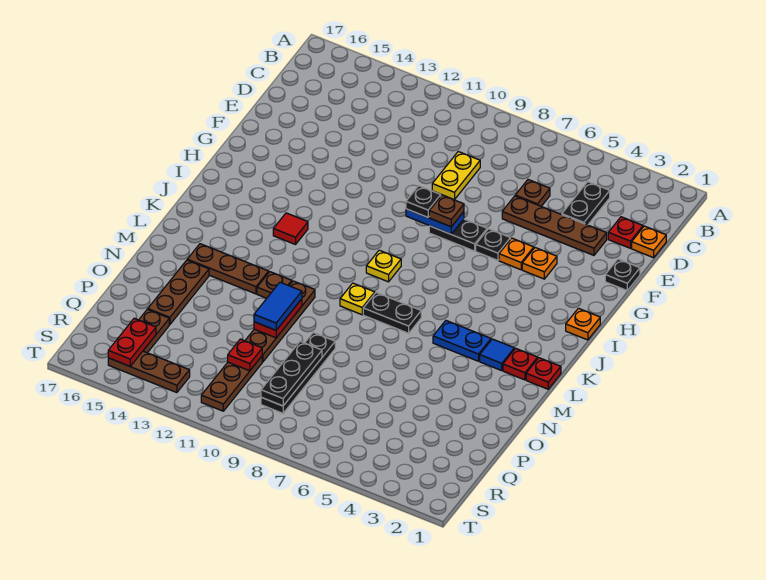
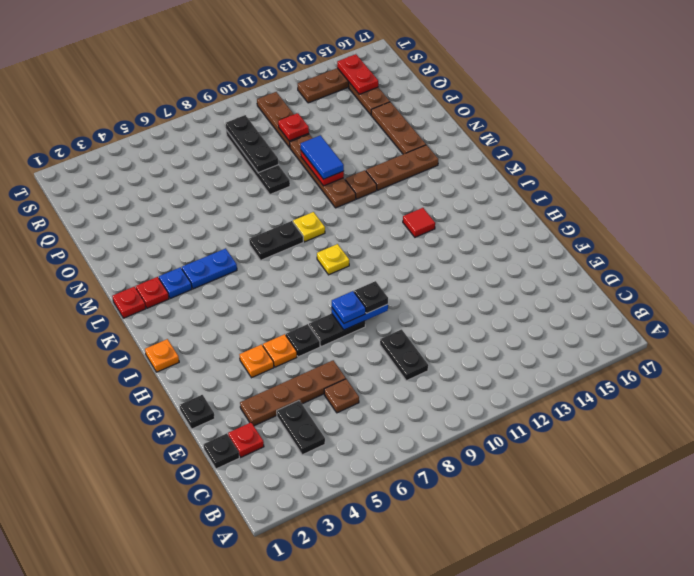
orange plate D1 level 1 -> black plate D1 level 1
yellow plate D9:E9 level 1 -> black plate D9:E9 level 1
brown plate G8 level 3 -> blue plate G8 level 3
blue tile L3 level 1 -> blue plate L3 level 1

